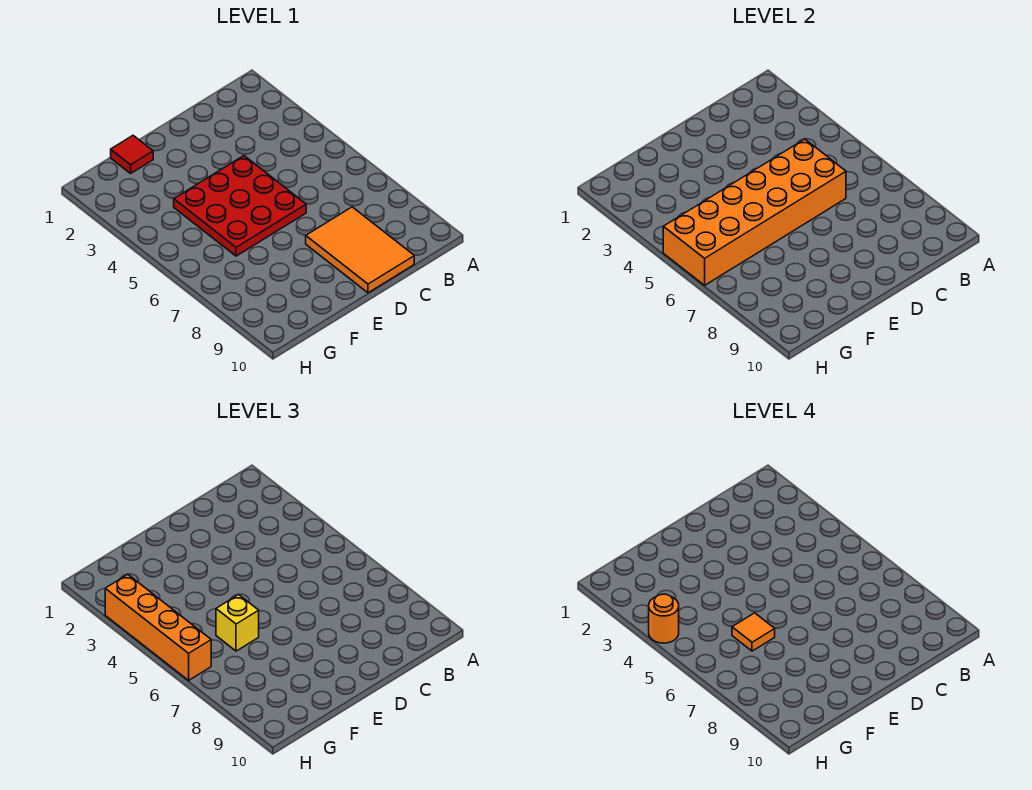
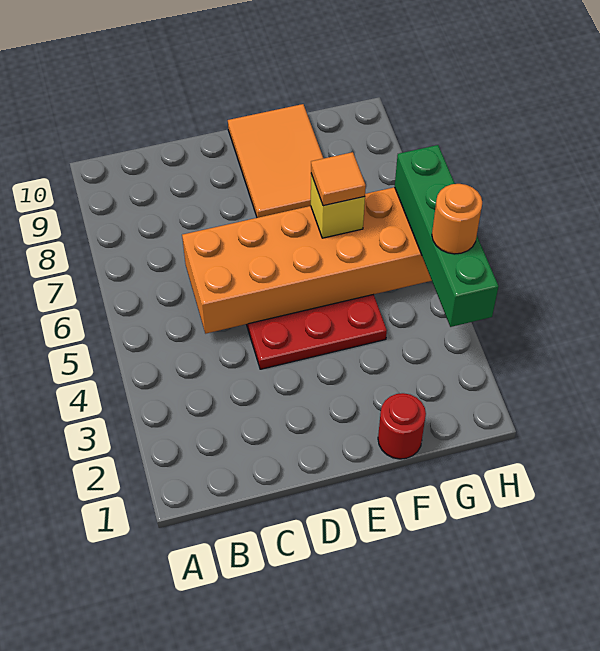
orange tile C8:D10 level 1 -> orange tile E8:F10 level 1
red tile F1 level 1 -> red round brick F1 level 1
orange brick H3:H6 level 3 -> green brick H3:H6 level 3

